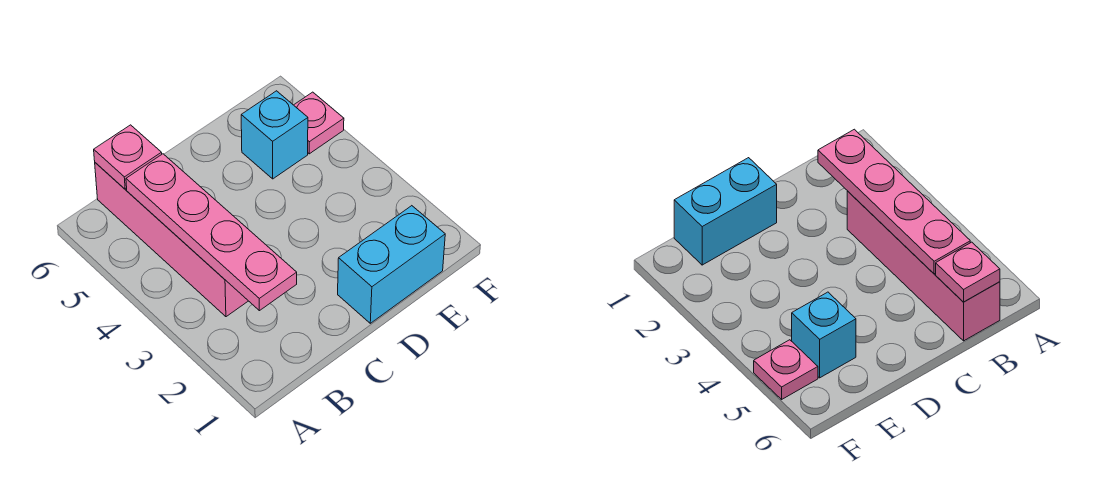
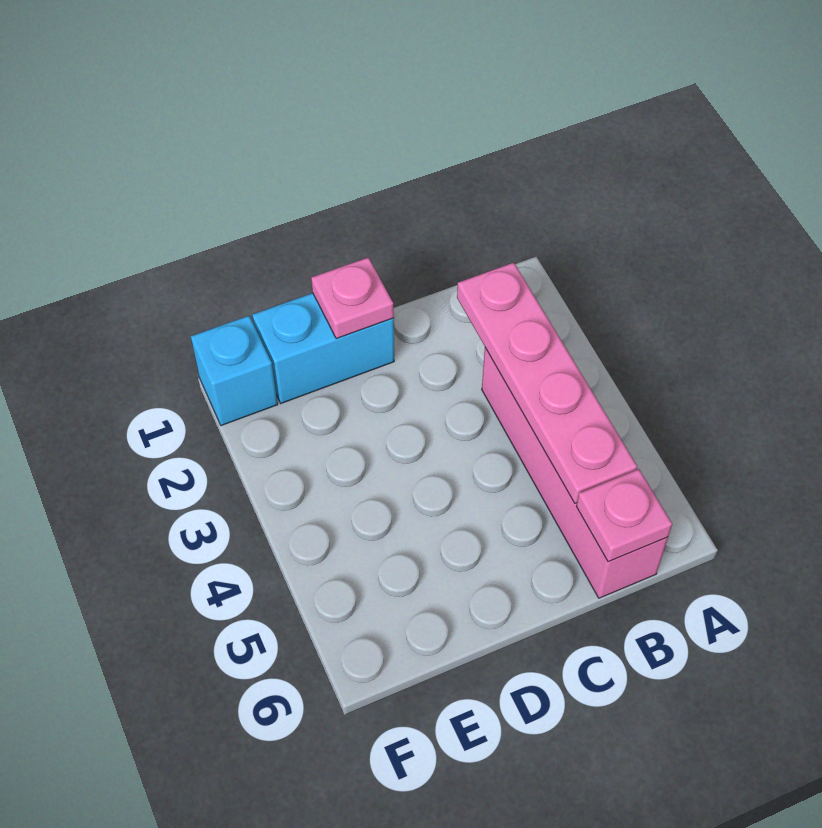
cyan brick E5 level 1 -> cyan brick F1 level 1
pink plate F5 level 1 -> pink plate D1 level 2

